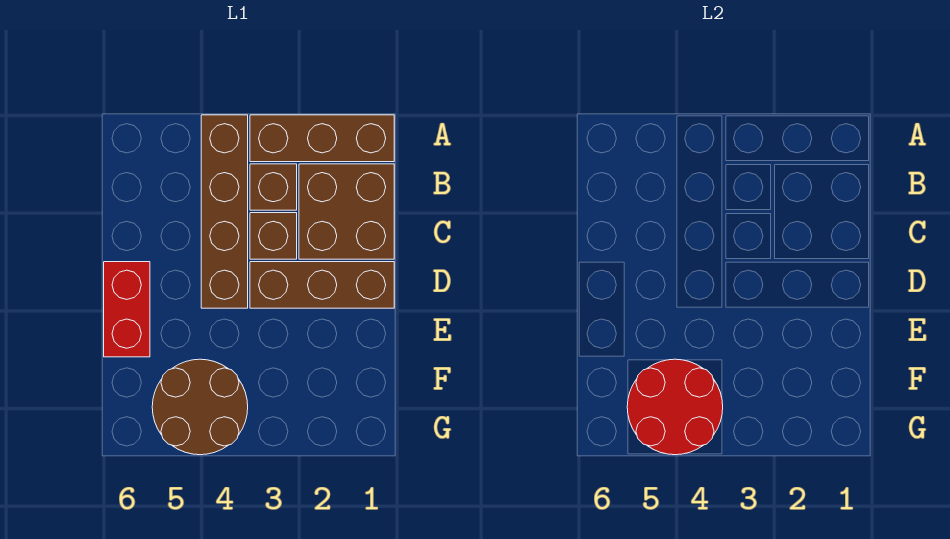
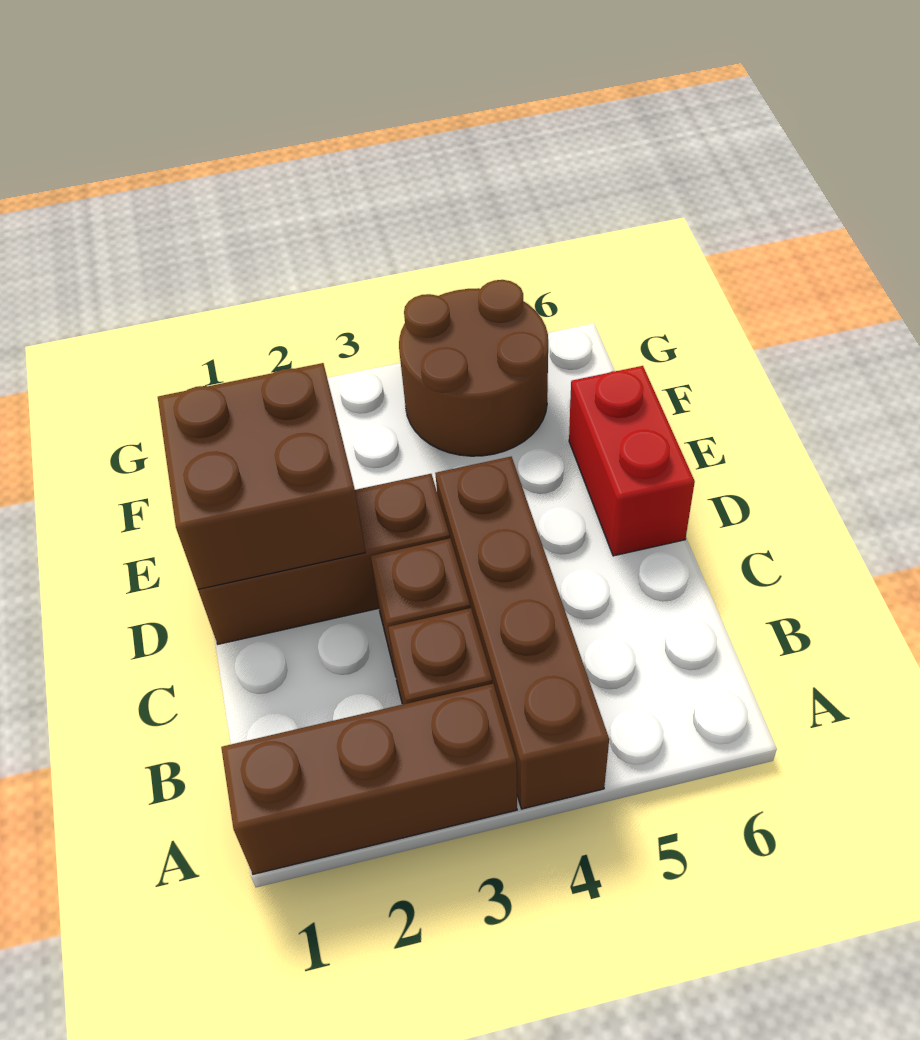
brown brick B1:C2 level 1 -> brown brick D1:E2 level 2
red round brick F4:G5 level 2 -> none

